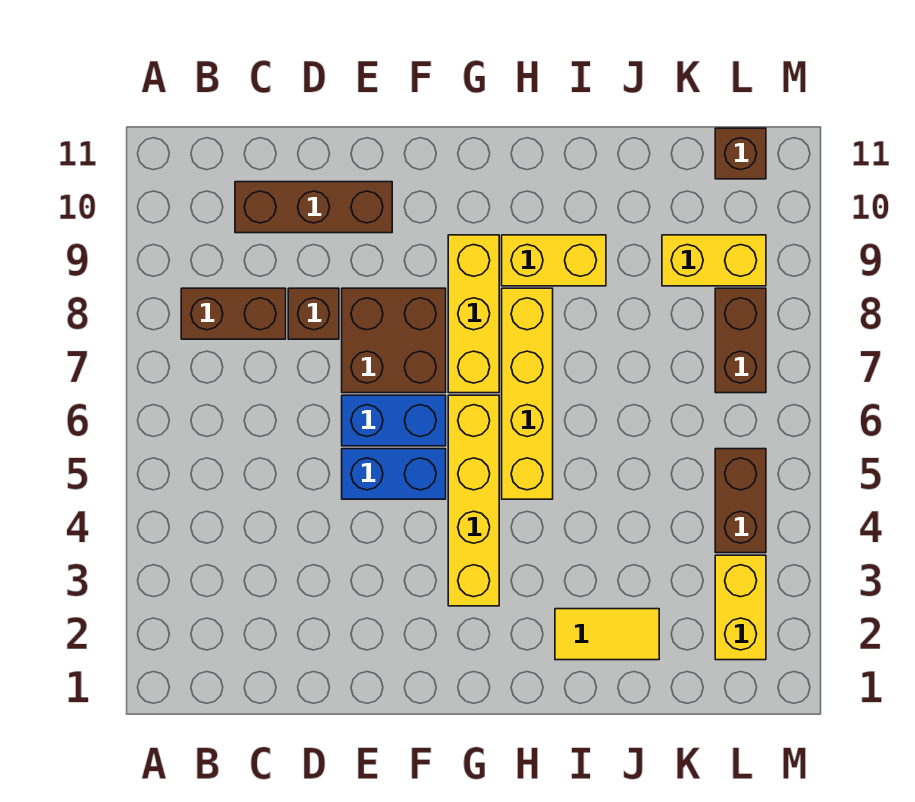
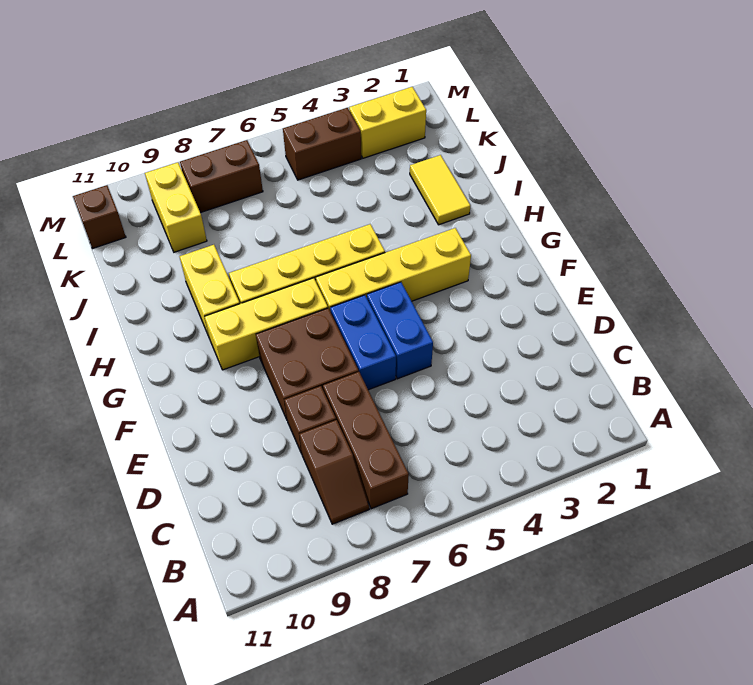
brown brick B8:C8 level 1 -> brown slope B8:C8 level 1 top C
brown brick C10:E10 level 1 -> brown brick B7:D7 level 1

